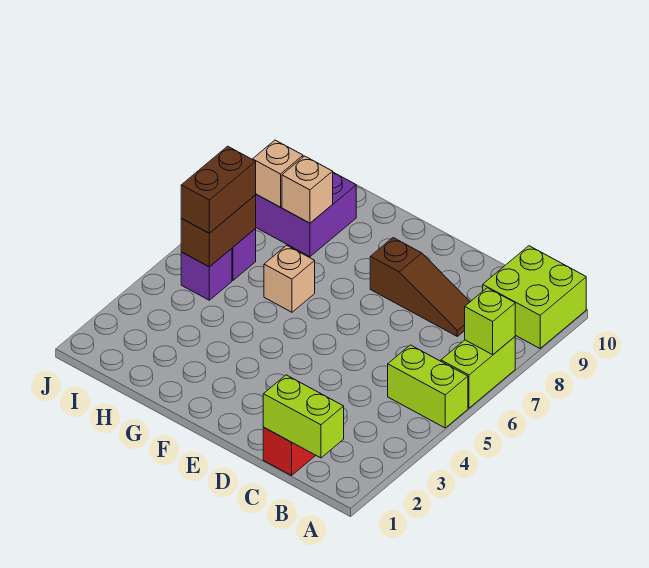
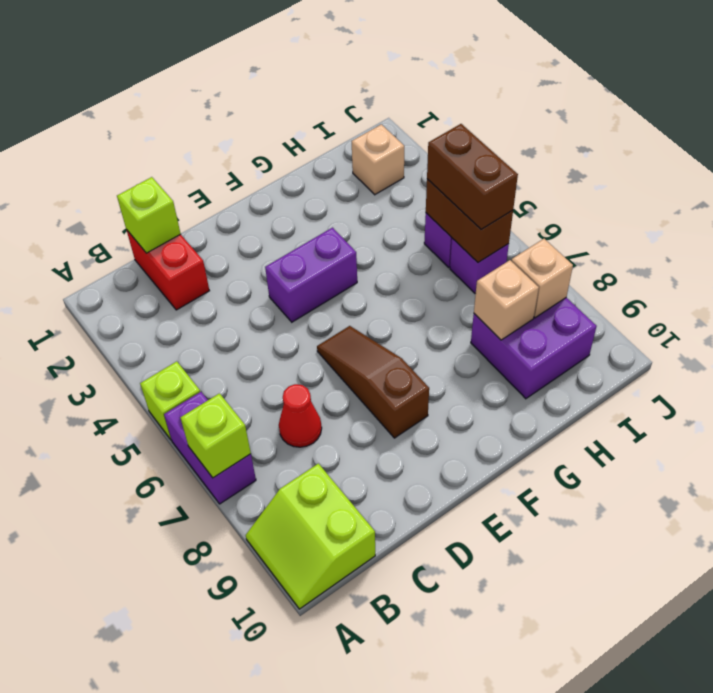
lime brick A5:B5 level 1 -> lime brick A5 level 1
lime brick A6:A7 level 1 -> purple brick A6:A7 level 1
lime brick A9:B10 level 1 -> lime slope A9:B10 level 1 top B
lime brick B1:C1 level 2 -> lime brick C1 level 2
none -> red cone C7 level 1
brown slope C8:E8 level 1 top E -> brown slope E6:E8 level 1 top 8
none -> purple brick E4:F4 level 1
tan brick G6 level 1 -> tan brick I2 level 1

